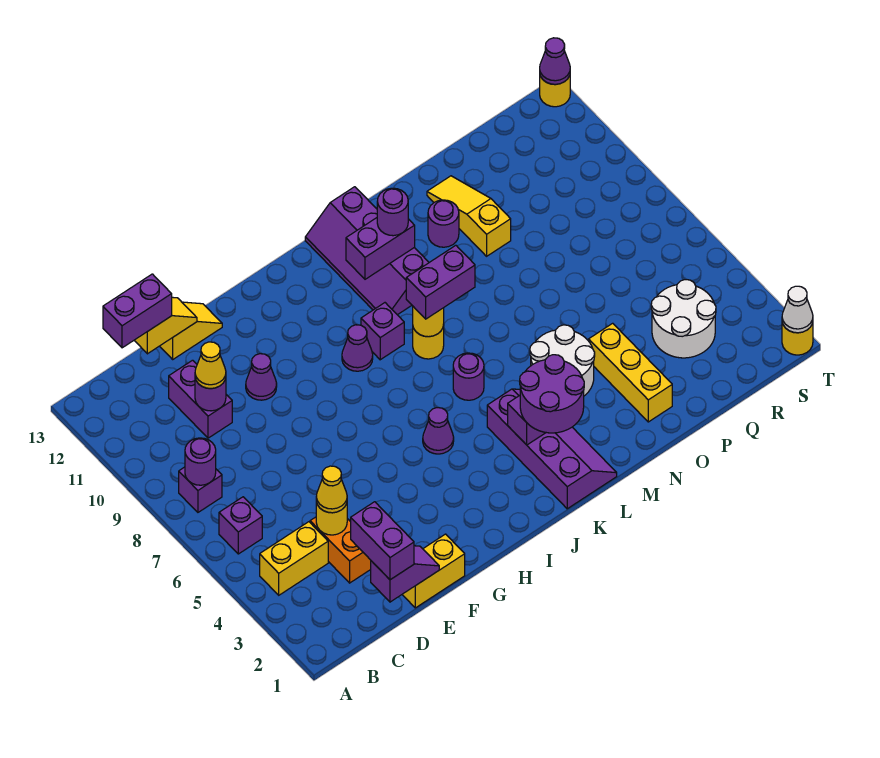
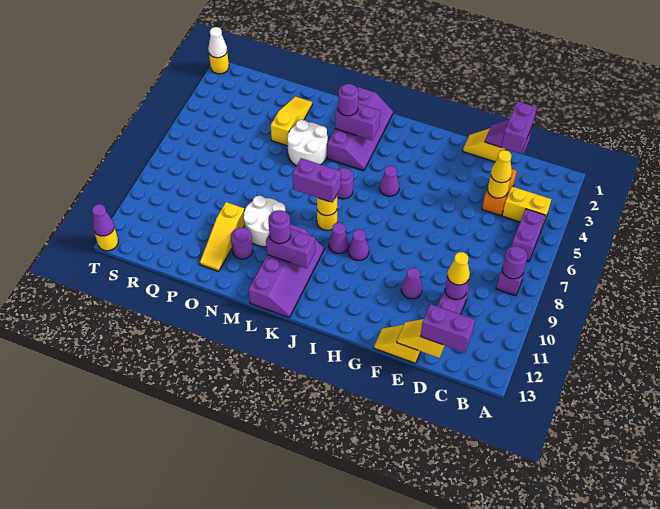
purple brick B6 level 1 -> purple brick B5:B6 level 1
yellow brick E1:F1 level 1 -> yellow slope E1:F1 level 1 top E
purple brick J9 level 1 -> purple cone J9 level 1
purple slope K1:L4 level 1 top K -> purple slope K1:L4 level 1 top L
purple round brick K2:L3 level 3 -> purple round brick L3 level 3
yellow brick O2:O4 level 1 -> yellow slope O2:O4 level 1 top 4
white round brick Q3:R4 level 1 -> white round brick M9:N10 level 1

